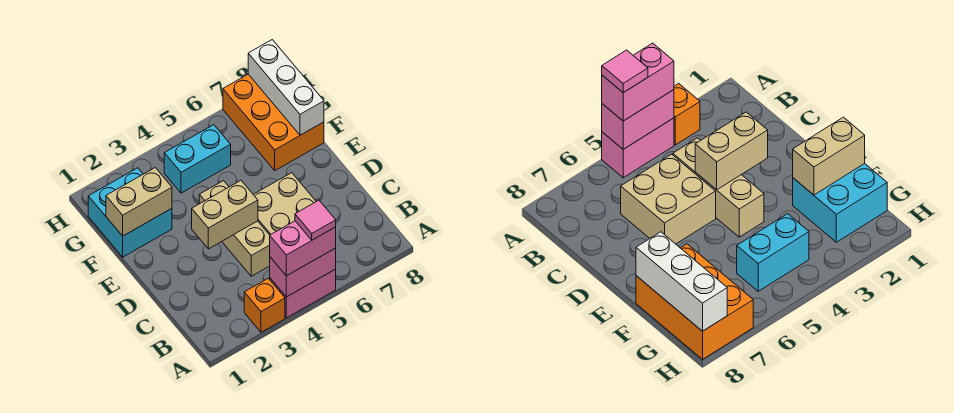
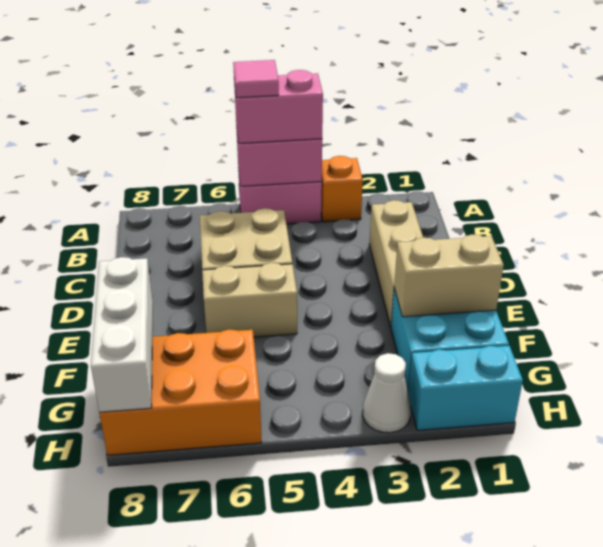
tan brick C4:E4 level 1 -> tan brick C2:E2 level 1
tan brick D3:D4 level 2 -> tan brick E5:E6 level 1
orange brick F7:H8 level 1 -> orange brick G6:H8 level 1
cyan brick G4:G5 level 1 -> cyan brick H1:H2 level 1
none -> white cone H3 level 1

